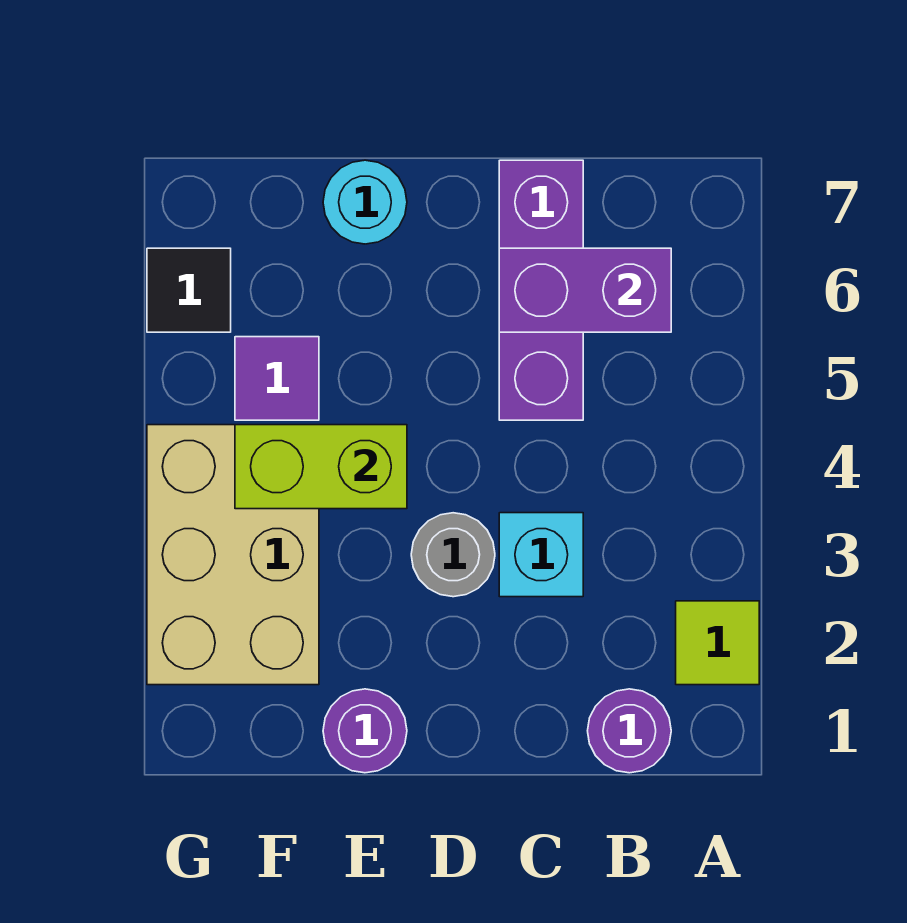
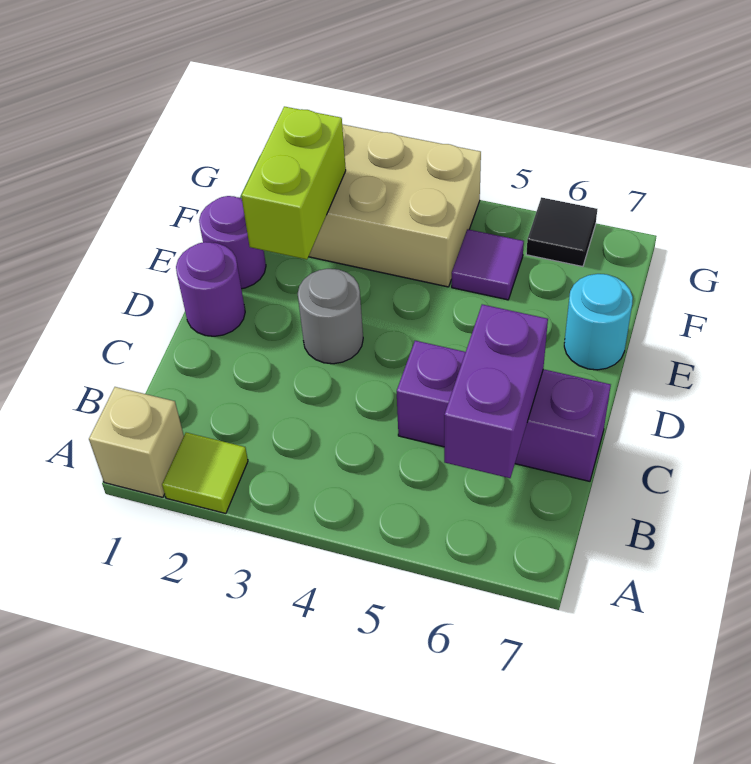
none -> tan brick A1 level 1
purple round brick B1 level 1 -> purple round brick D1 level 1
cyan brick C3 level 1 -> none
lime brick E4:F4 level 2 -> lime brick E2:F2 level 2

